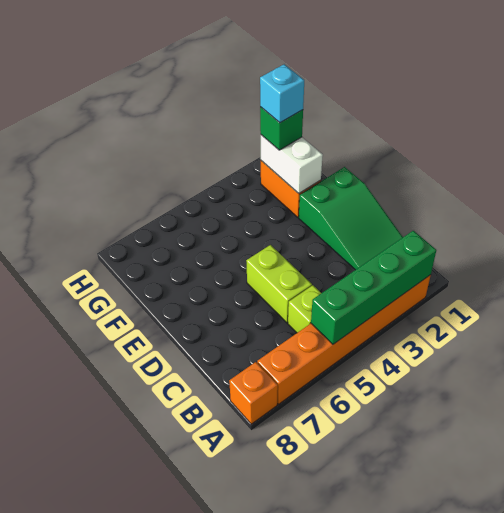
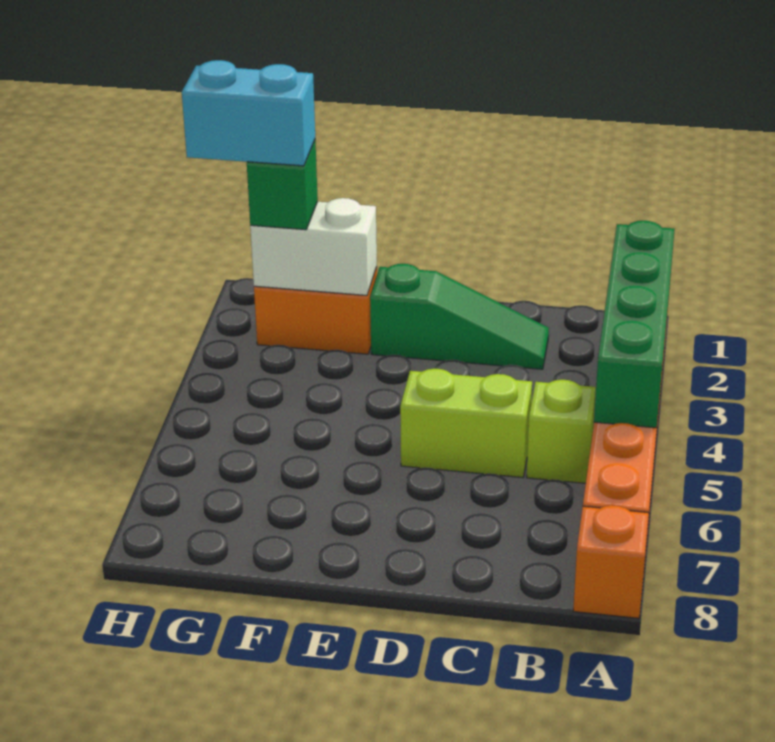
green slope C1:E2 level 1 top E -> green slope C2:E2 level 1 top E
cyan brick G2 level 4 -> cyan brick G2:H2 level 4

